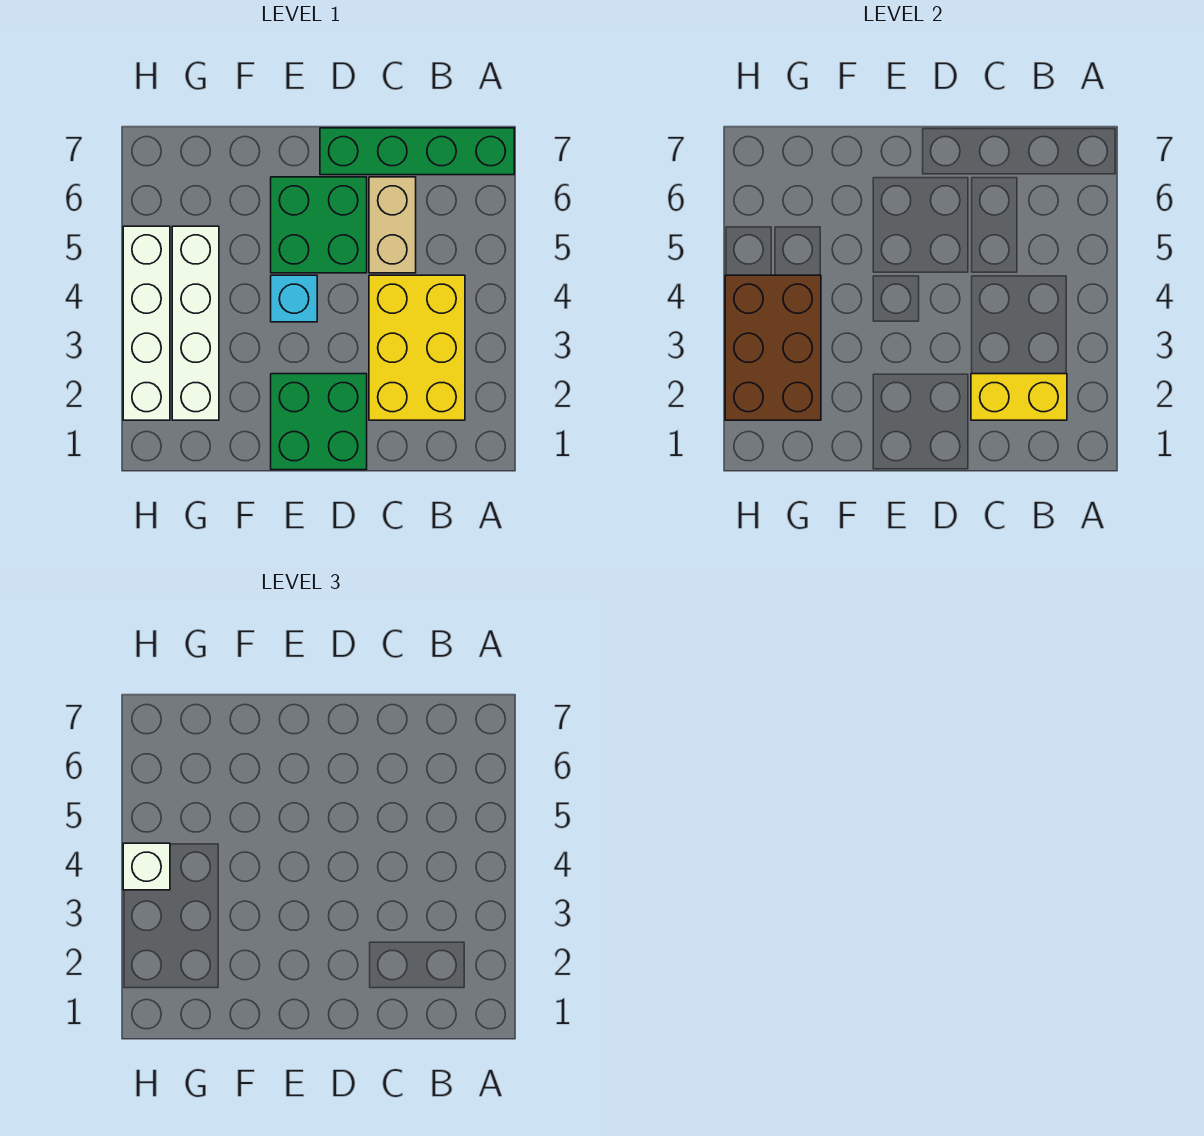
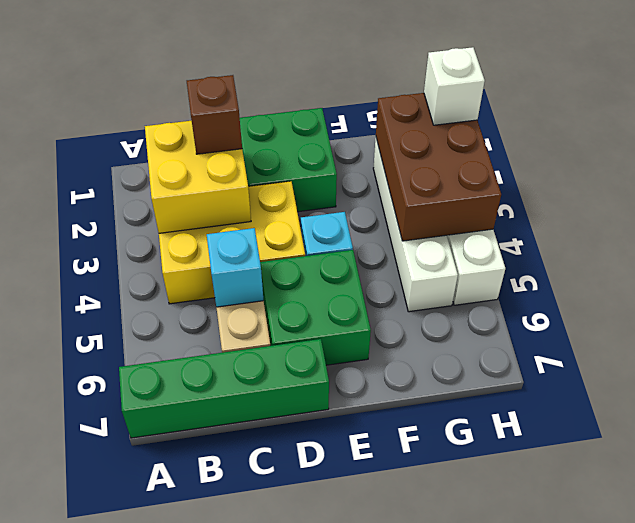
yellow brick B2:C4 level 1 -> yellow brick B3:D4 level 1
yellow brick B2:C2 level 2 -> yellow brick B2:C3 level 2
none -> brown brick C2 level 3
none -> cyan brick C5 level 2
white brick H4 level 3 -> white brick H2 level 3

